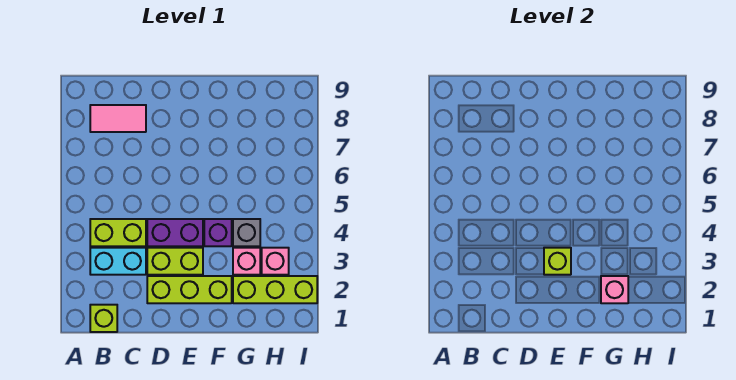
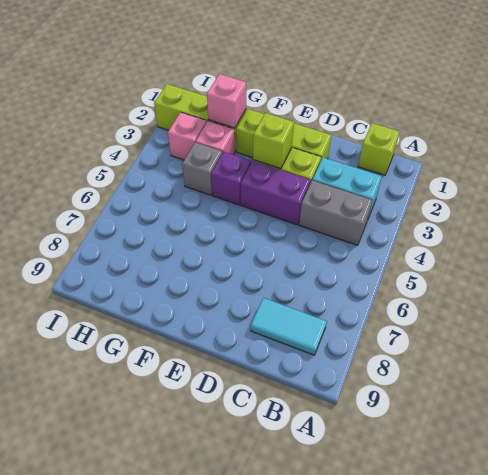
lime brick B4:C4 level 1 -> grey brick B4:C4 level 1
pink tile B8:C8 level 1 -> cyan tile B8:C8 level 1

